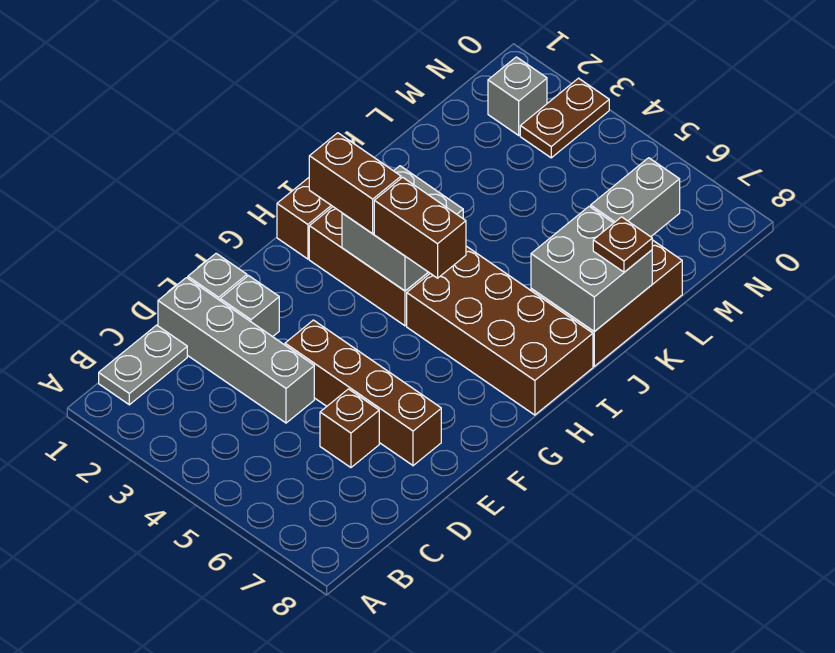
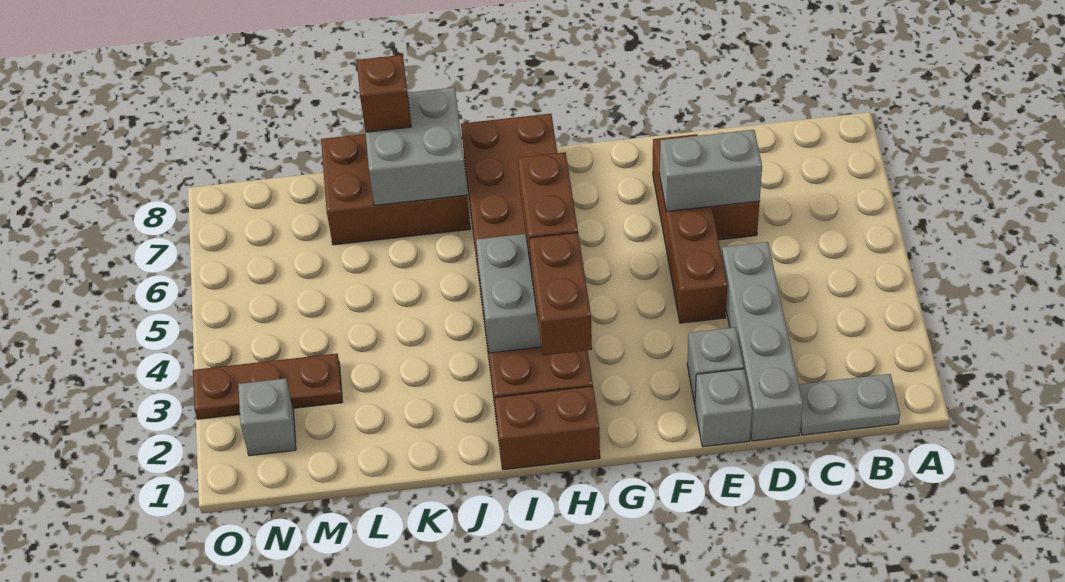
brown plate K8 level 3 -> brown brick K8 level 3
grey brick L7:M7 level 2 -> grey brick D6:E6 level 2
brown plate N3:O3 level 1 -> brown plate M3:O3 level 1

